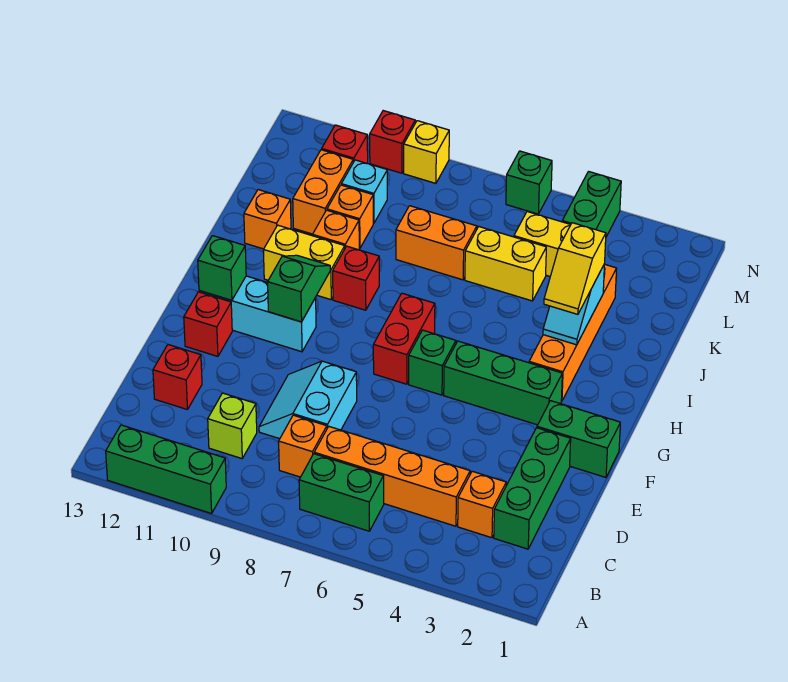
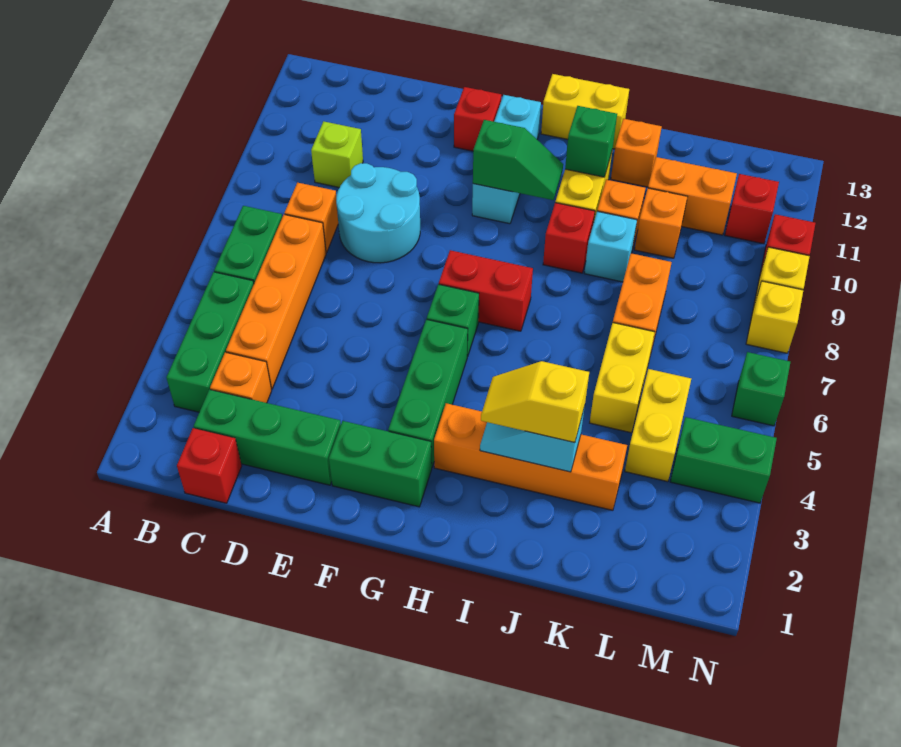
green brick A10:A12 level 1 -> green brick B3:B5 level 1
cyan slope D8:E9 level 1 top 8 -> cyan round brick D8:E9 level 1
red brick D12 level 1 -> red brick C1 level 1
green brick F1:F2 level 1 -> green brick F2:G2 level 1
green brick G12 level 2 -> green brick I11 level 2
none -> yellow brick H13:I13 level 1
cyan brick L10 level 1 -> cyan brick J9 level 1
none -> yellow brick N8 level 1

